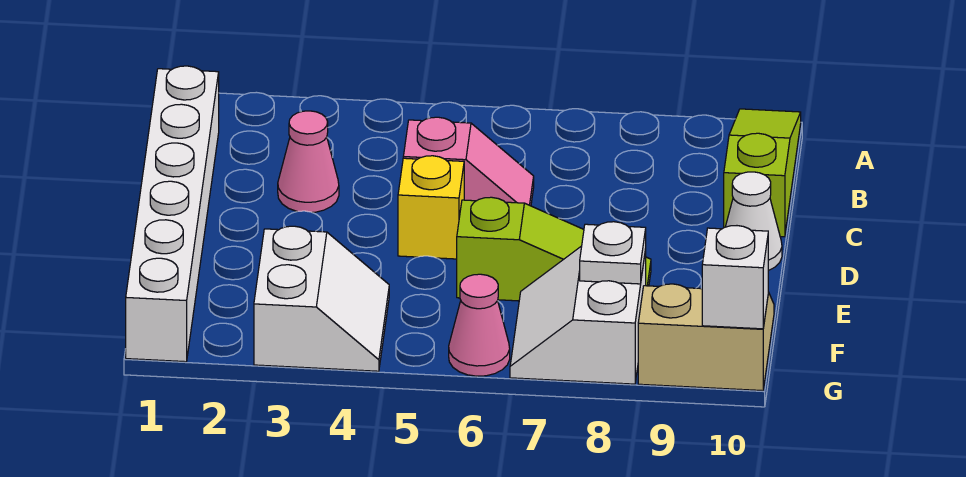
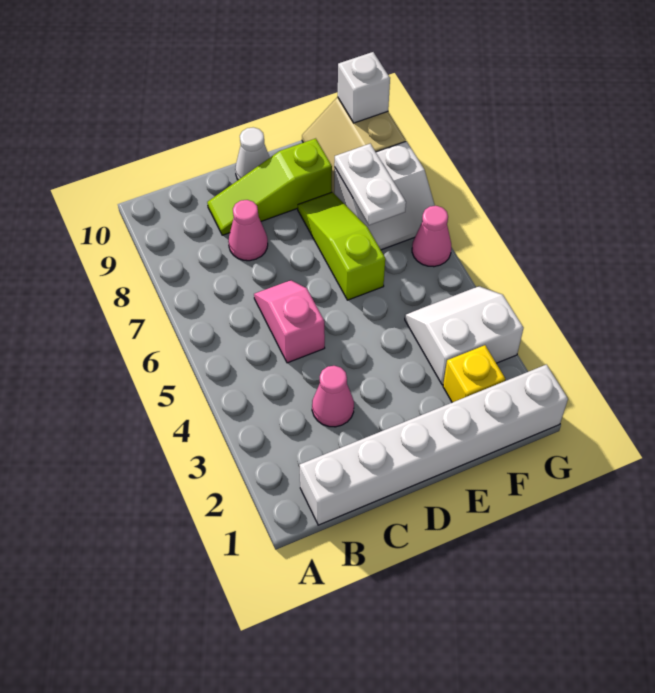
lime slope A10:C10 level 1 top C -> lime slope C9:E9 level 1 top E
none -> pink cone C8 level 1
yellow brick D5 level 1 -> yellow brick F2 level 1
white plate F8 level 2 -> white plate F7:F8 level 2

